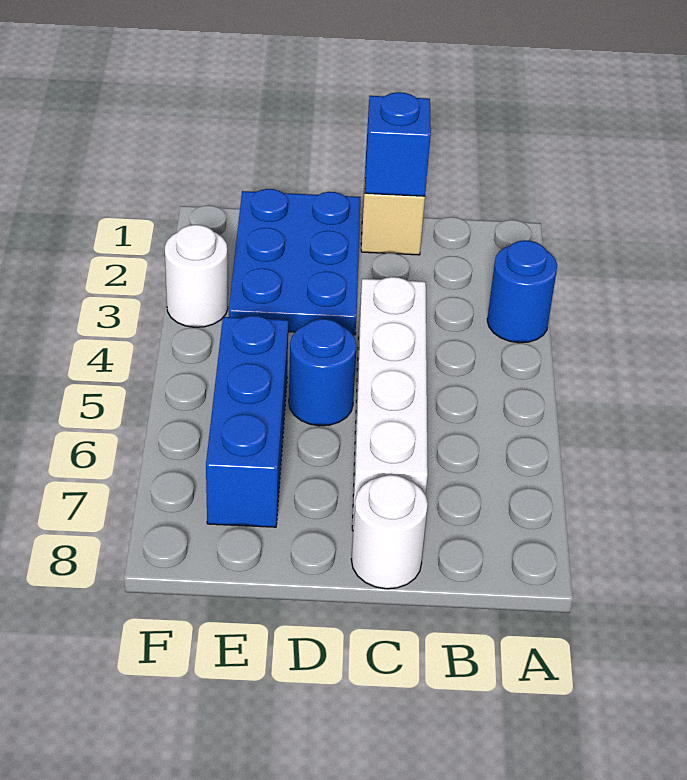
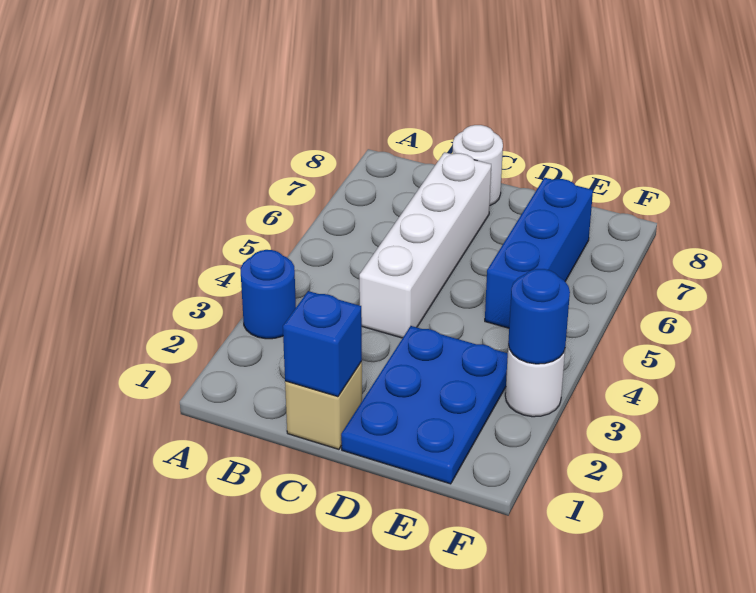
blue round brick D5 level 1 -> blue round brick F3 level 2

